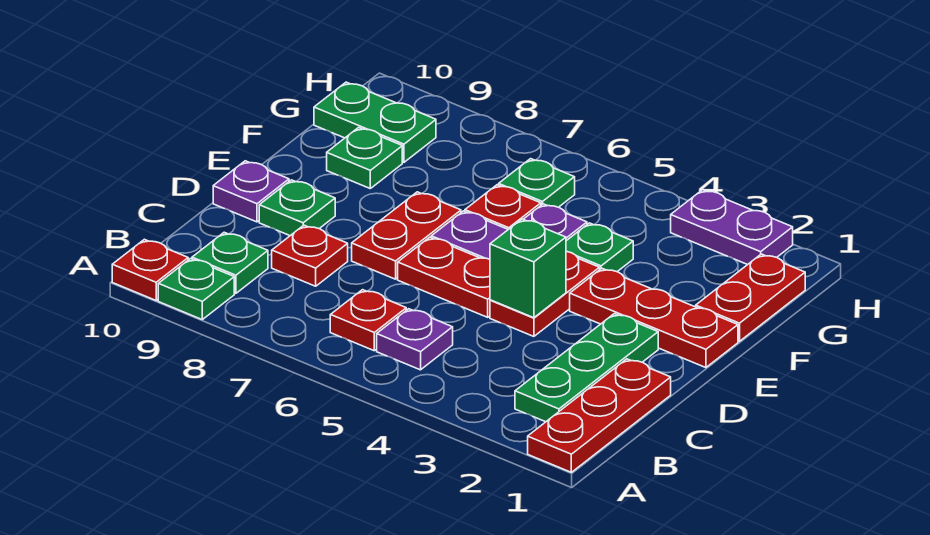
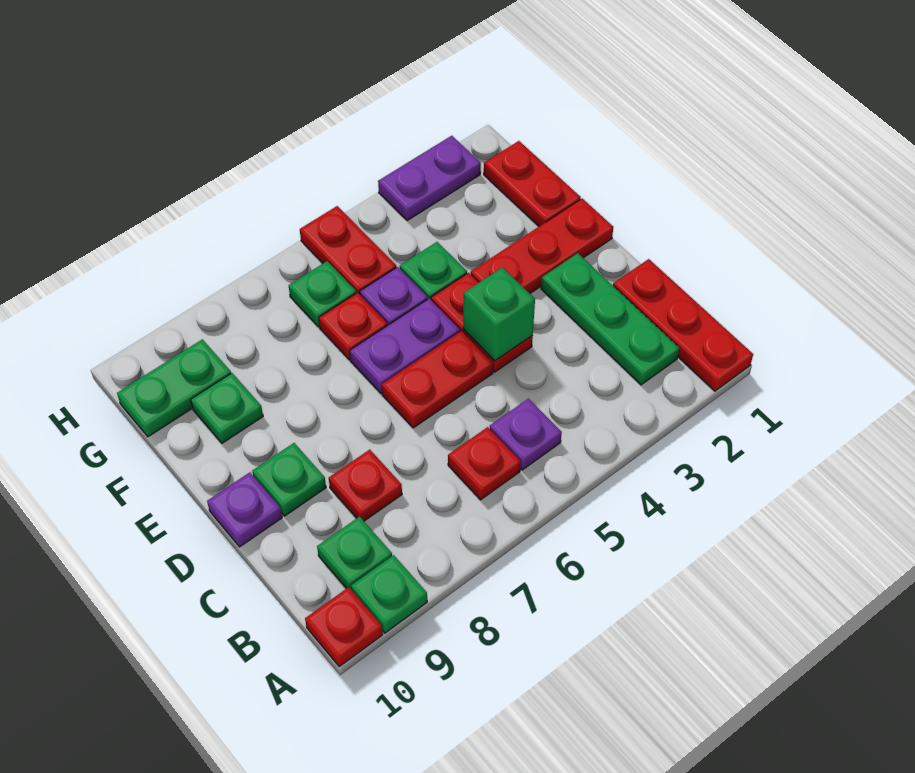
red plate D7:E7 level 1 -> red plate G5:H5 level 1

